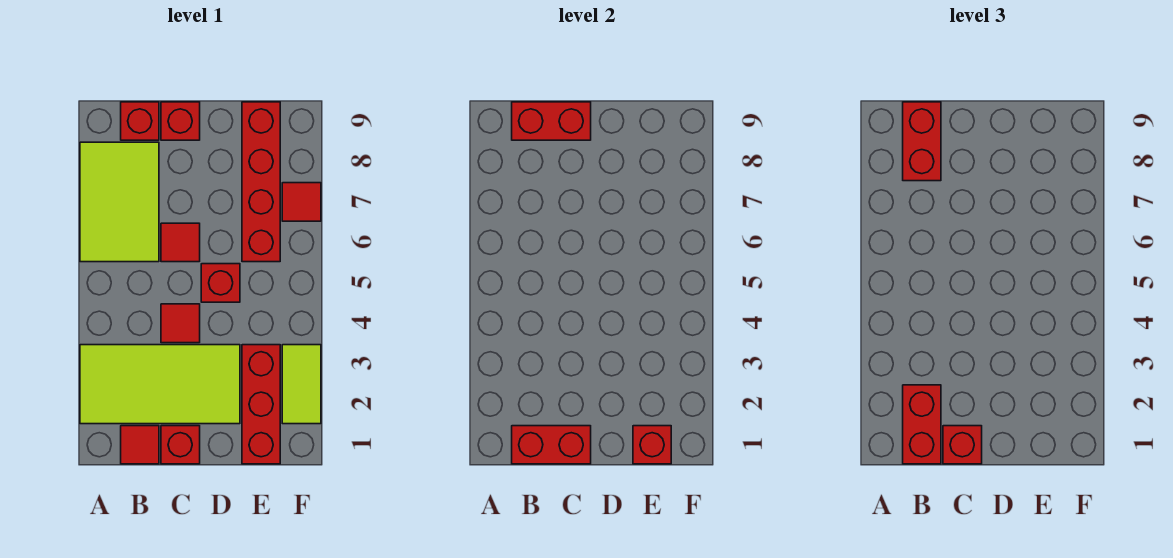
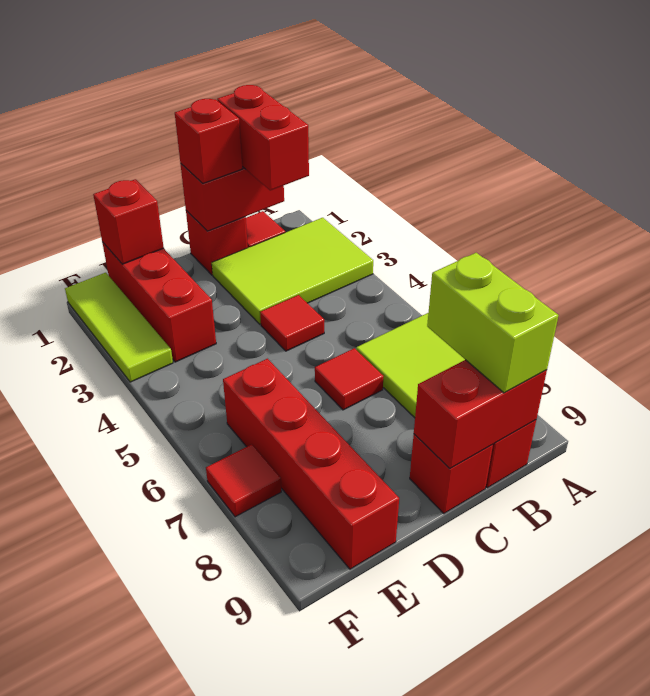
lime tile A2:D3 level 1 -> lime tile A2:C3 level 1
red brick B8:B9 level 3 -> lime brick B8:B9 level 3
red brick D5 level 1 -> none
lime tile F2:F3 level 1 -> lime tile F1:F3 level 1

